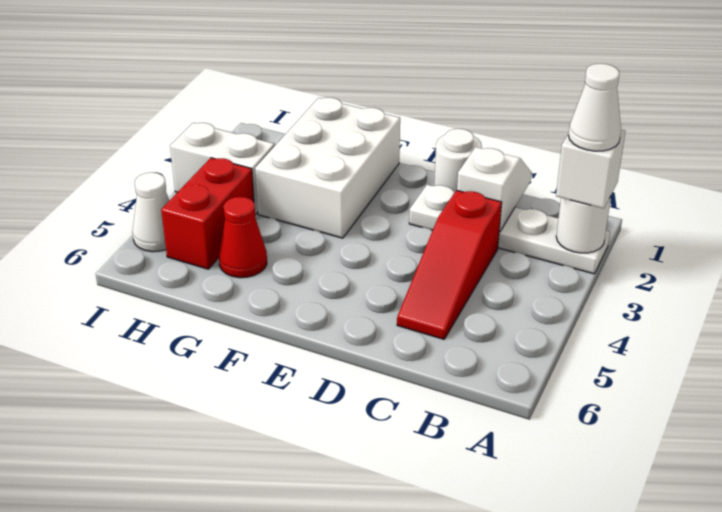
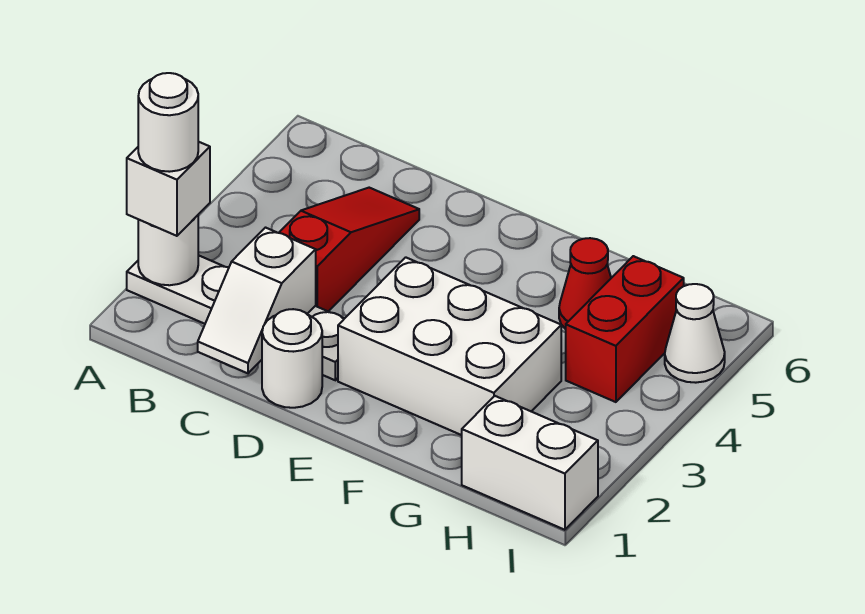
white cone A2 level 4 -> white round brick A2 level 4
white brick F1:G3 level 1 -> white brick E2:G3 level 1
white brick H3:I3 level 1 -> white brick H1:I1 level 1

